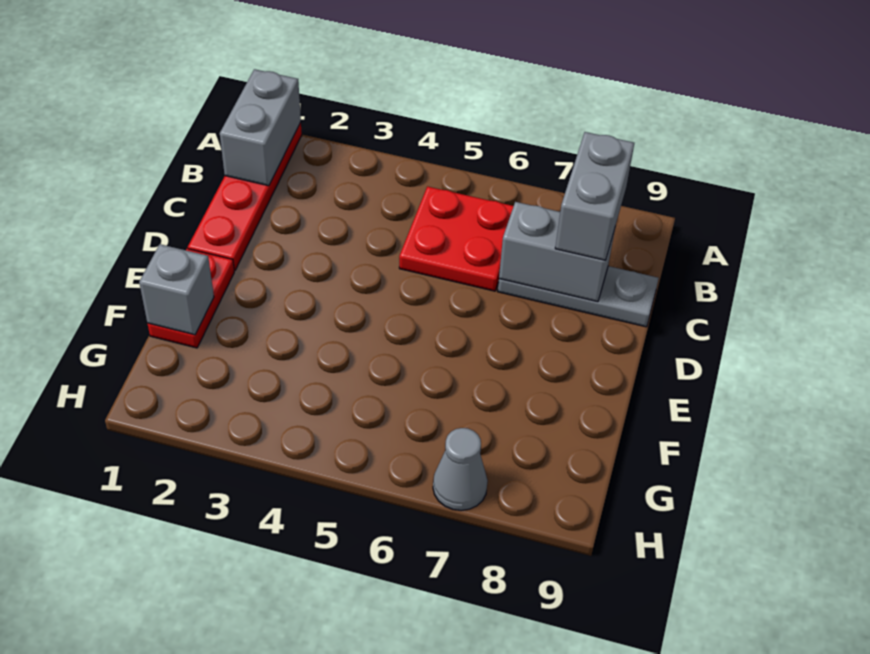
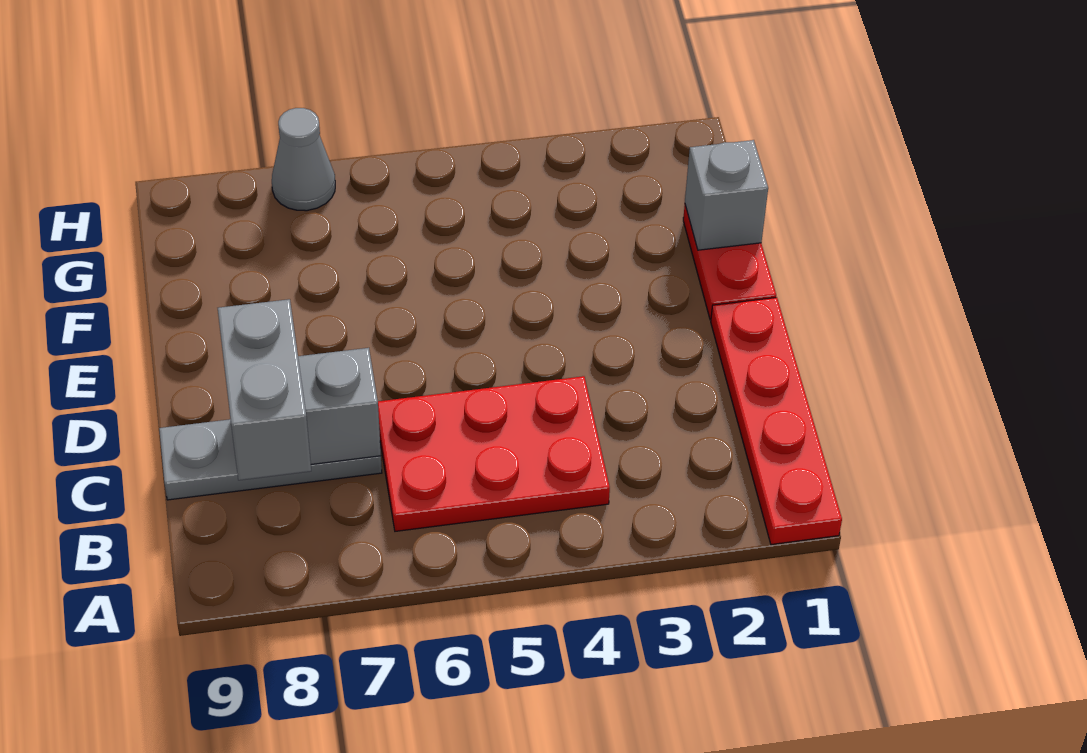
grey brick A1:B1 level 2 -> none
red plate B5:C6 level 1 -> red plate B4:C6 level 1

